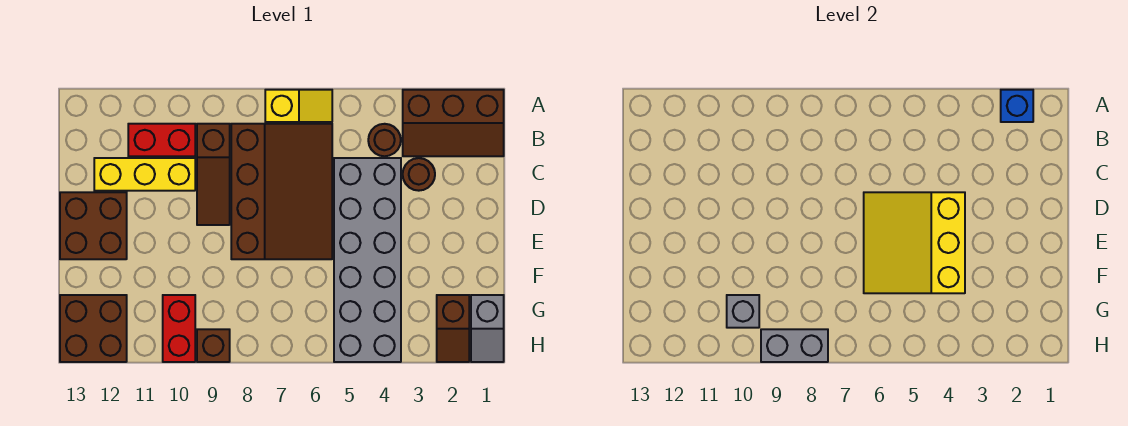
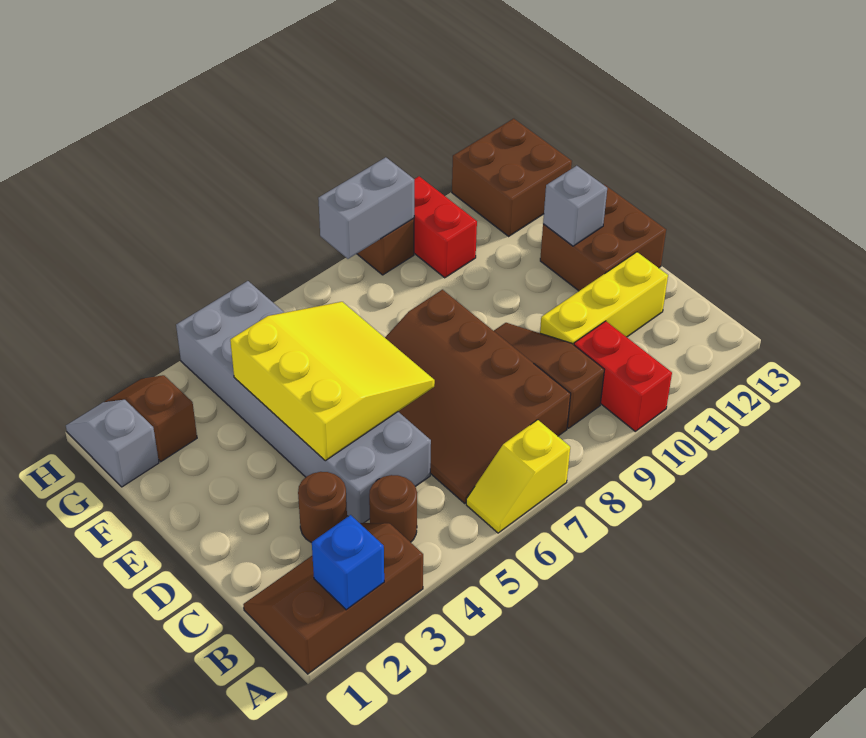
red brick B10:B11 level 1 -> red brick A10:B10 level 1
grey brick G10 level 2 -> grey brick E12 level 2

